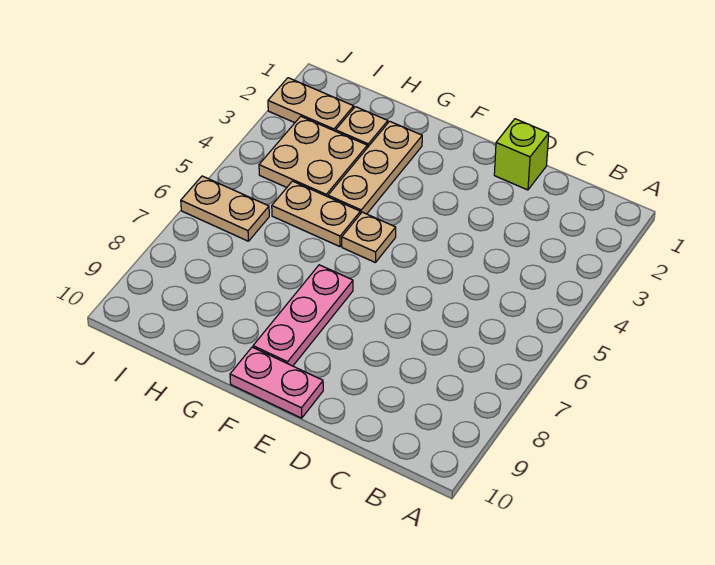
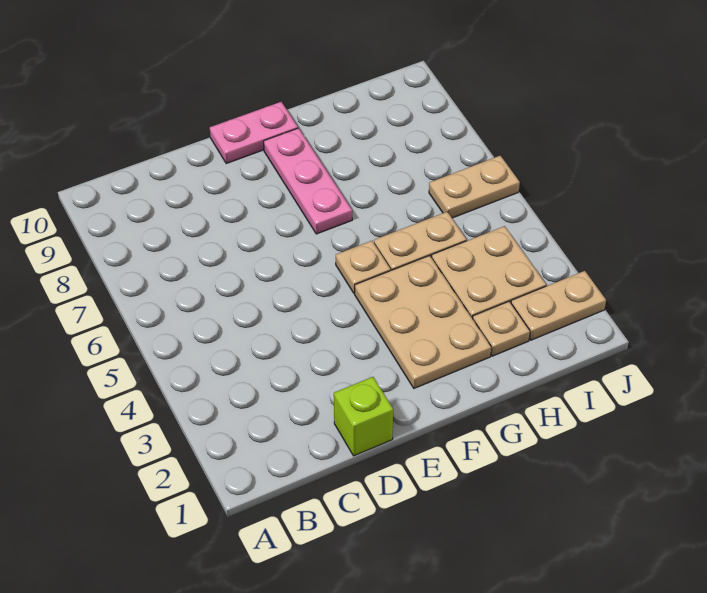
tan plate G2:G4 level 1 -> tan plate F2:G4 level 1

